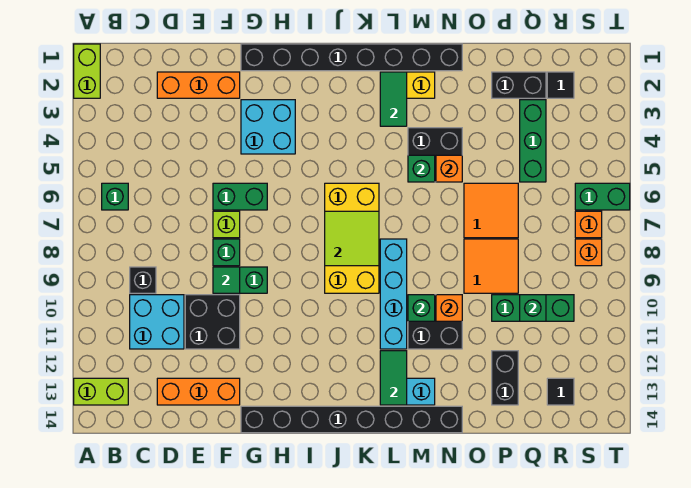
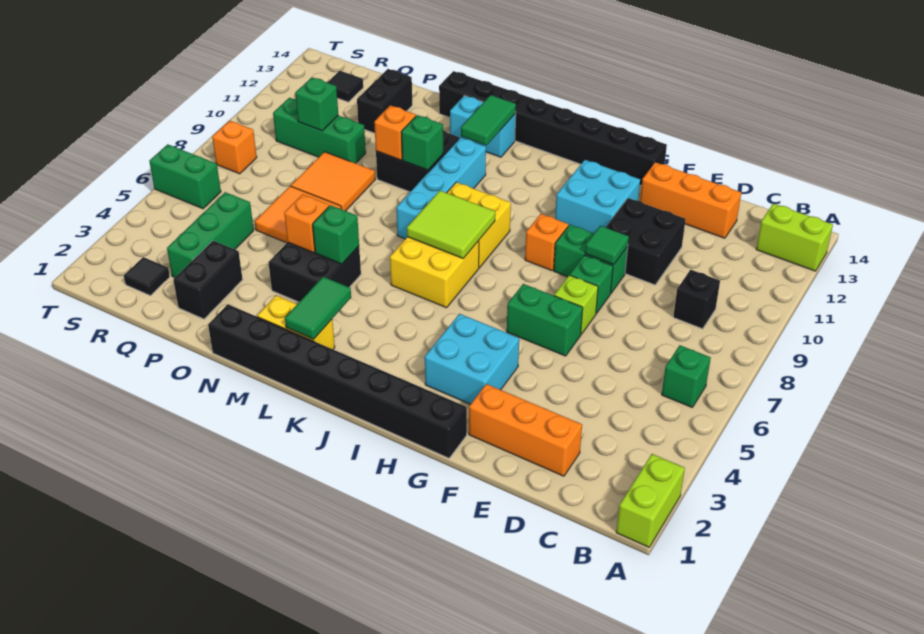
cyan brick C10:D11 level 1 -> cyan brick G11:H12 level 1
black brick P2:Q2 level 1 -> black brick P2:P3 level 1
orange brick S7 level 1 -> orange brick H9 level 1

